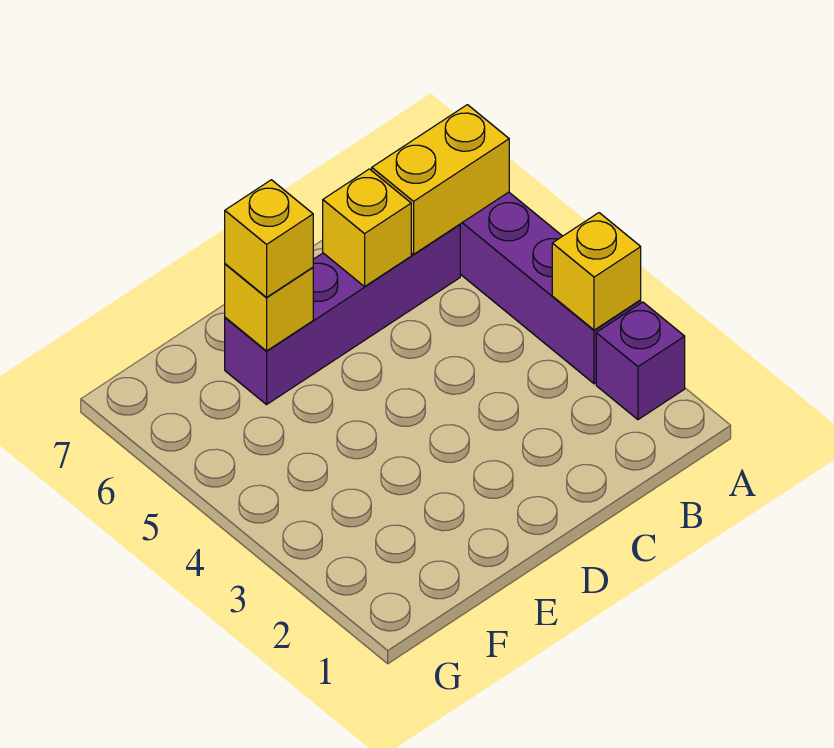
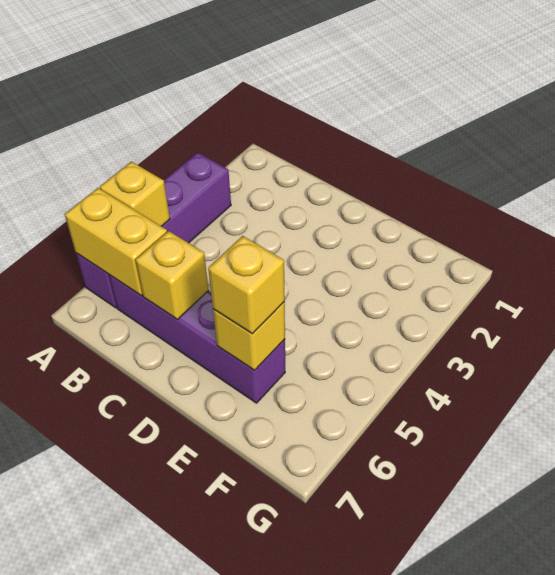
purple brick A2 level 1 -> none
yellow brick A3 level 2 -> yellow brick A5 level 2

